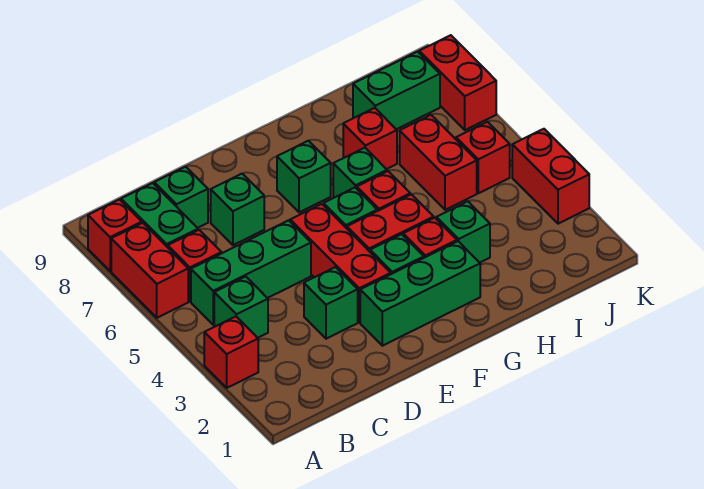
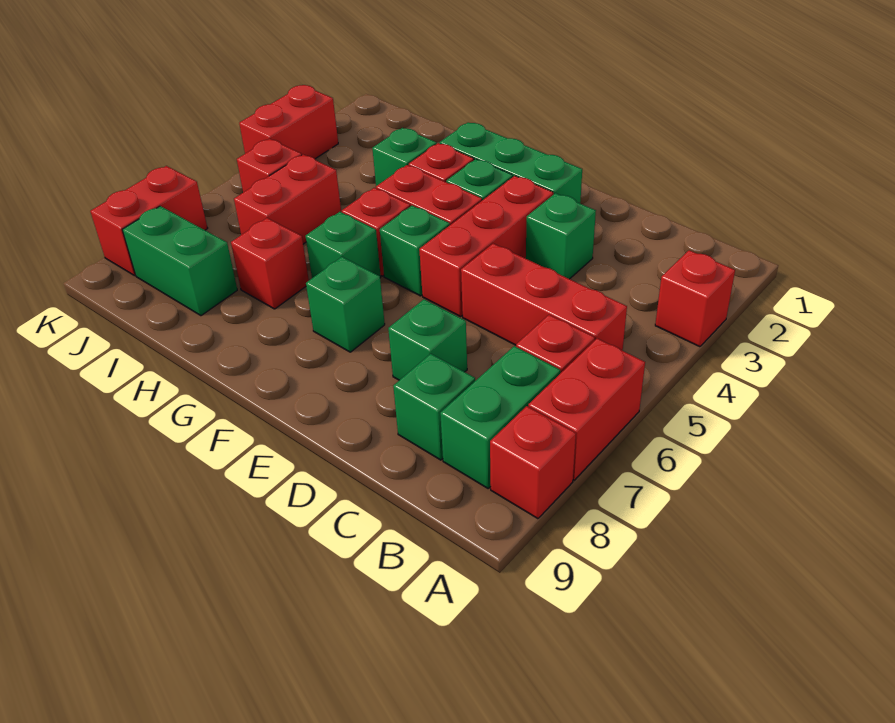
green brick B4 level 1 -> none
green brick B5:D5 level 1 -> red brick B5:D5 level 1

